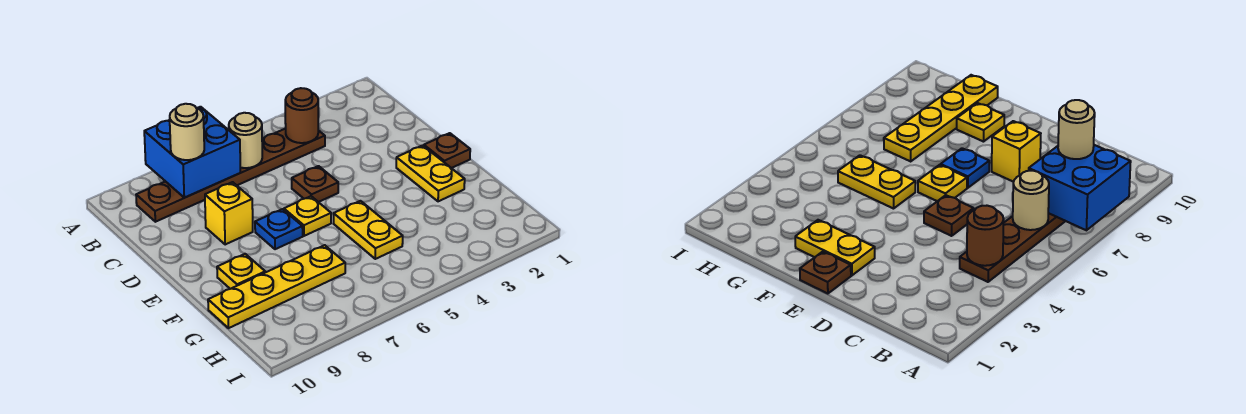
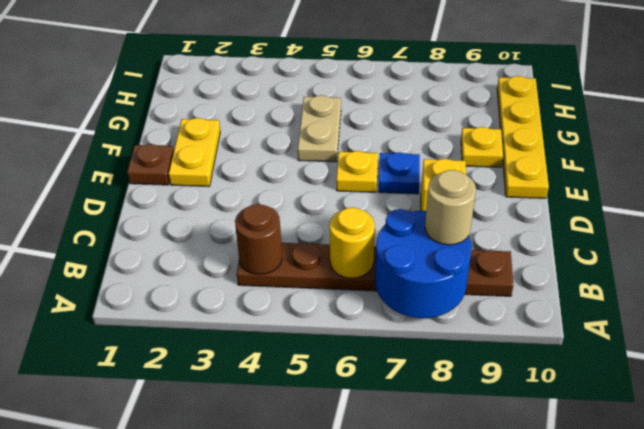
blue brick A7:B8 level 2 -> blue round brick A7:B8 level 2
tan round brick B6 level 2 -> yellow round brick B6 level 2
brown plate D5 level 1 -> none
yellow plate F5:G5 level 1 -> tan plate F5:G5 level 1
yellow plate G7:G10 level 1 -> yellow plate E10:H10 level 1

